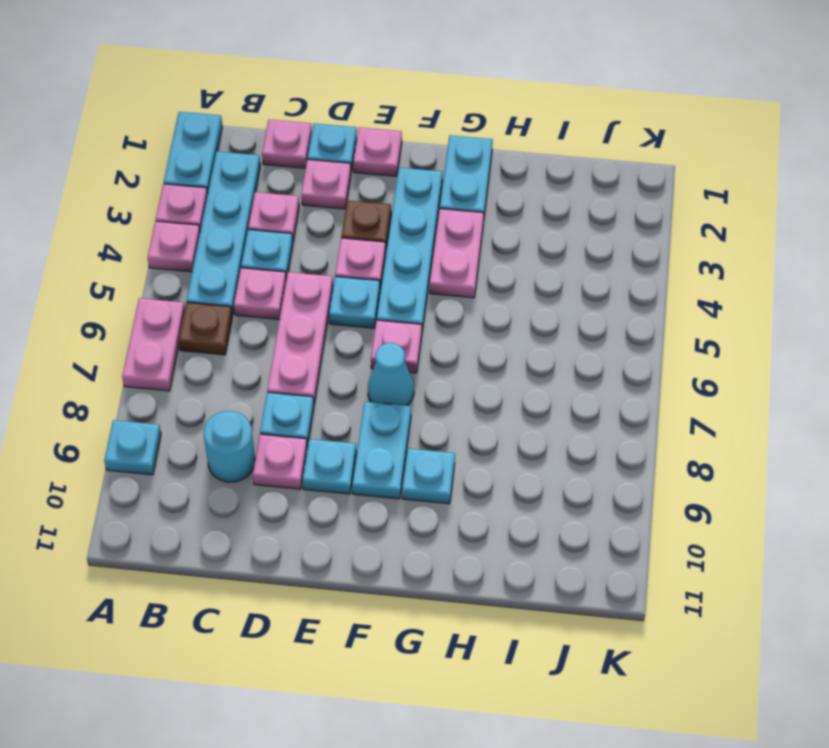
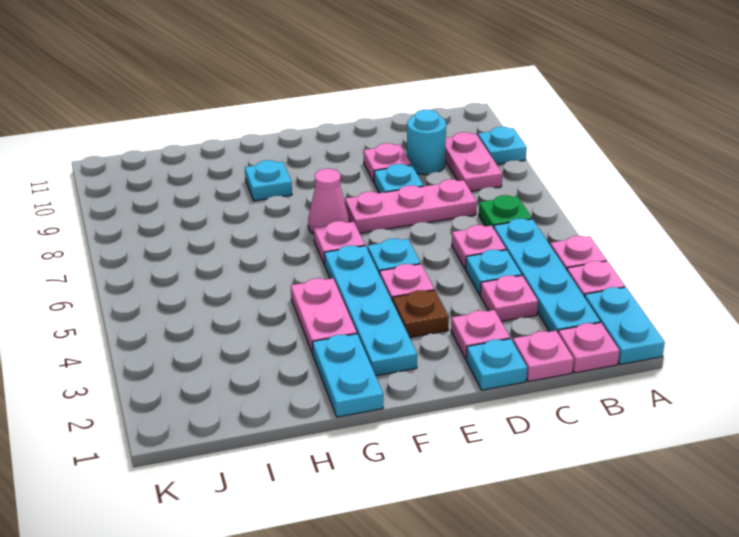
pink plate A6:A7 level 1 -> pink plate B8:B9 level 1
brown plate B6 level 1 -> green plate B6 level 1
pink plate D5:D7 level 1 -> pink plate C7:E7 level 1
pink plate E1 level 1 -> pink plate B1 level 1
cyan plate E9 level 1 -> none
cyan cone F7 level 1 -> pink cone F7 level 1
cyan plate F8:F9 level 1 -> none

